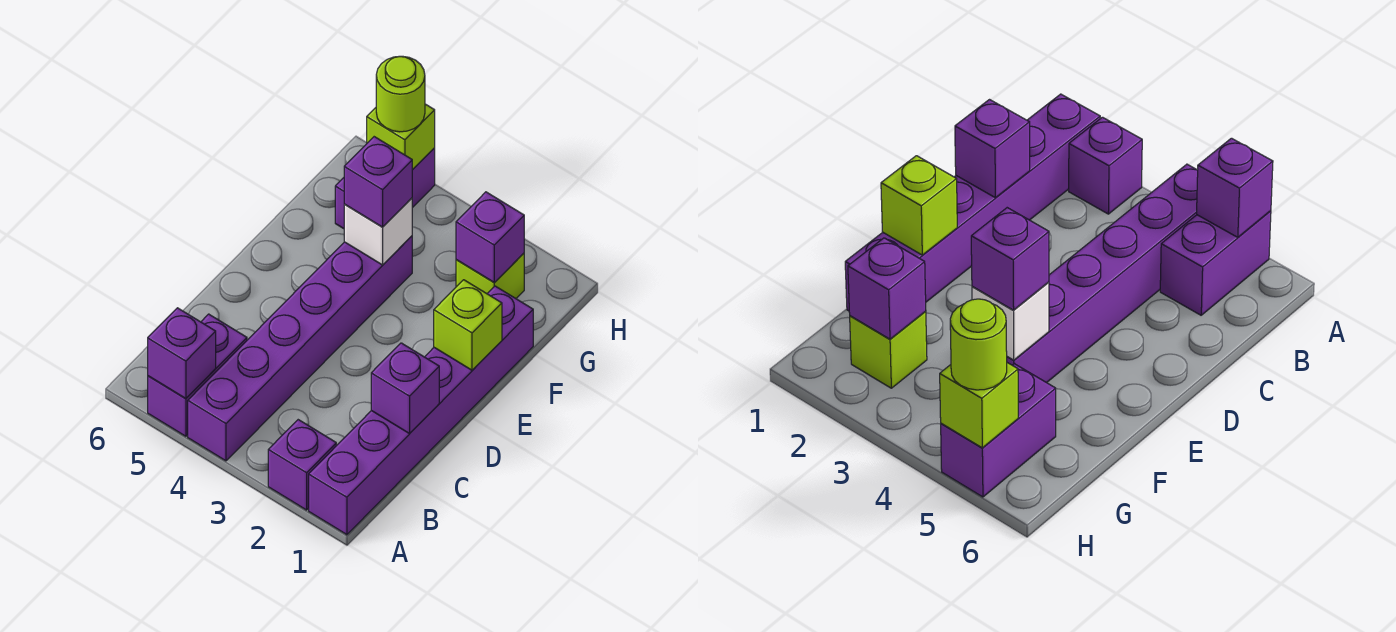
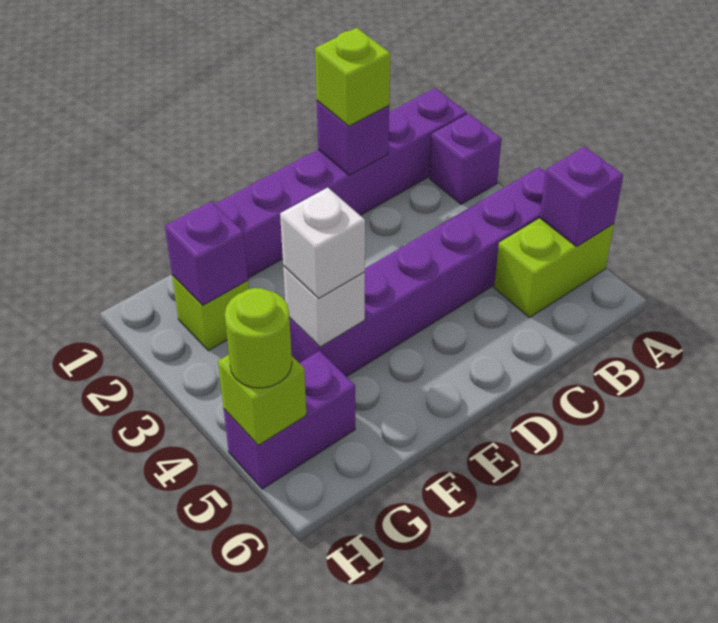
purple brick A5:B5 level 1 -> lime brick A5:B5 level 1
lime brick E1 level 2 -> lime brick C1 level 3
purple brick F4 level 3 -> white brick F4 level 3

